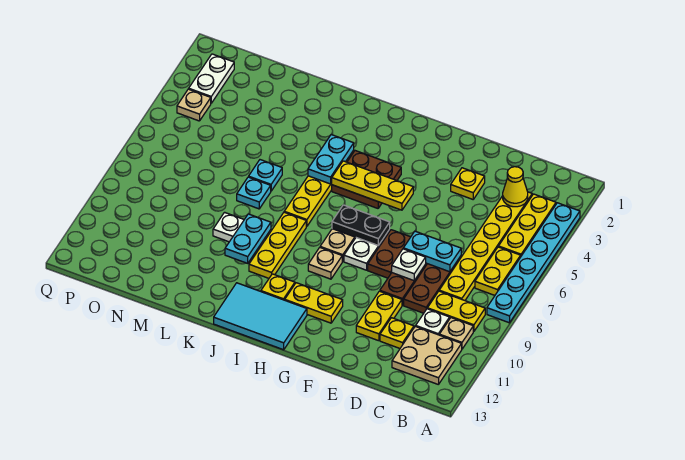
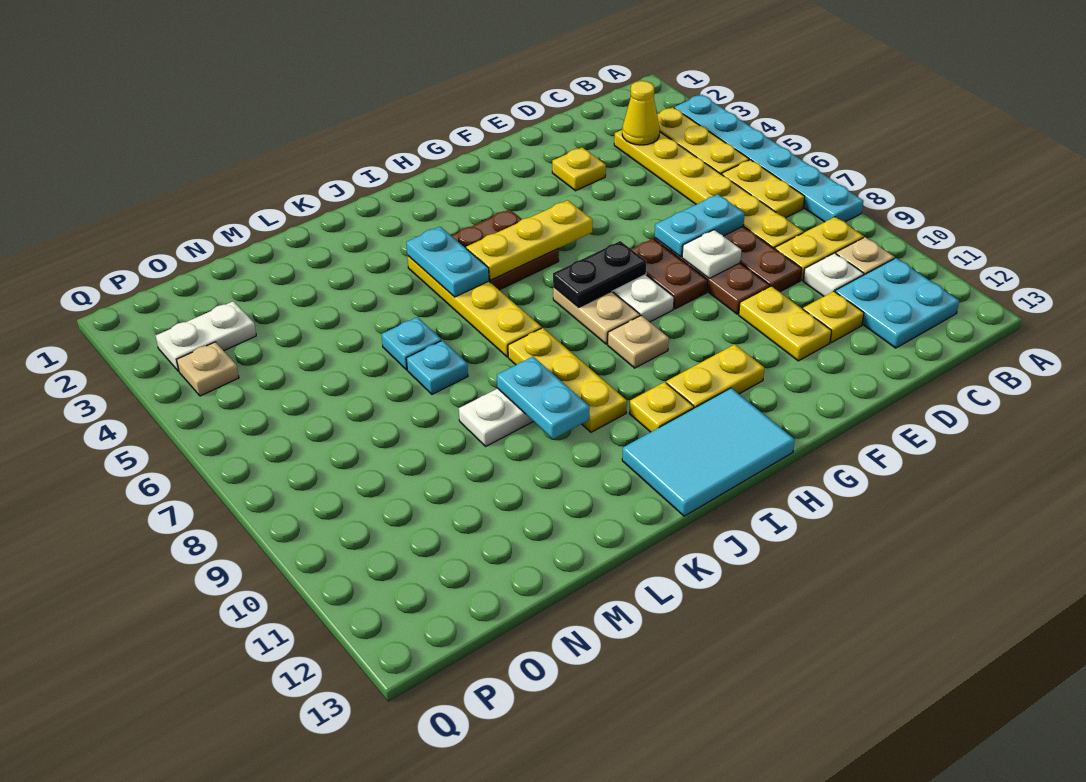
tan plate B11:C12 level 1 -> cyan plate B11:C12 level 1
white plate P2:P3 level 1 -> white plate O3:P3 level 1

